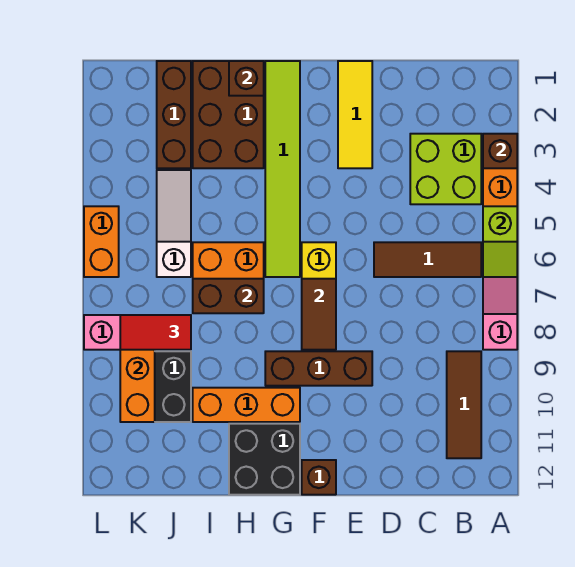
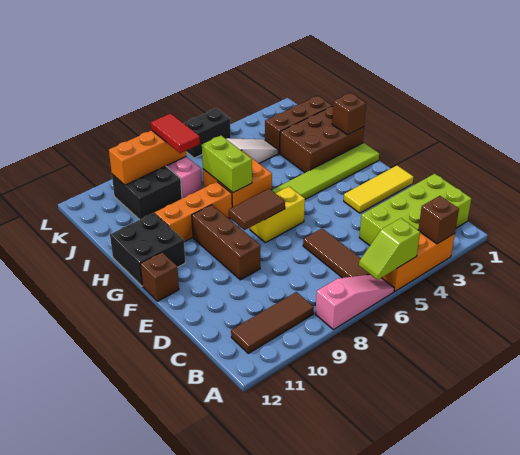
lime brick B3:C4 level 1 -> lime brick B1:C4 level 1
orange brick G10:I10 level 1 -> orange brick H8:H10 level 1
brown brick H7:I7 level 2 -> lime brick H7:I7 level 2
orange brick L5:L6 level 1 -> black brick L5:L6 level 1

